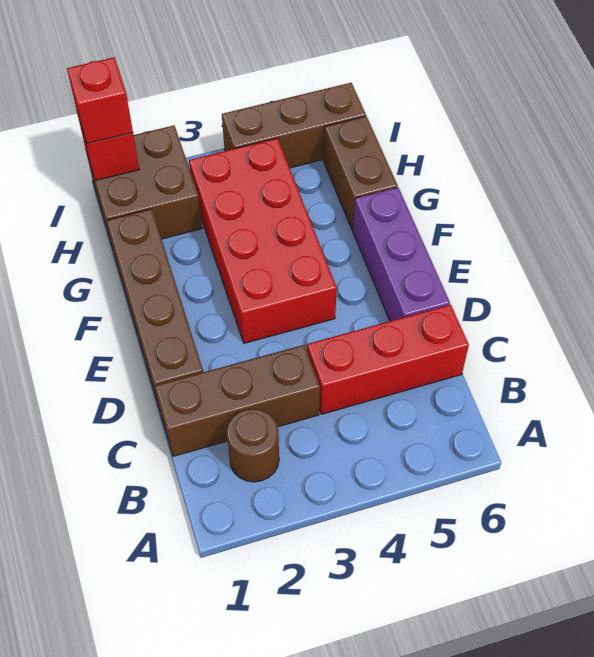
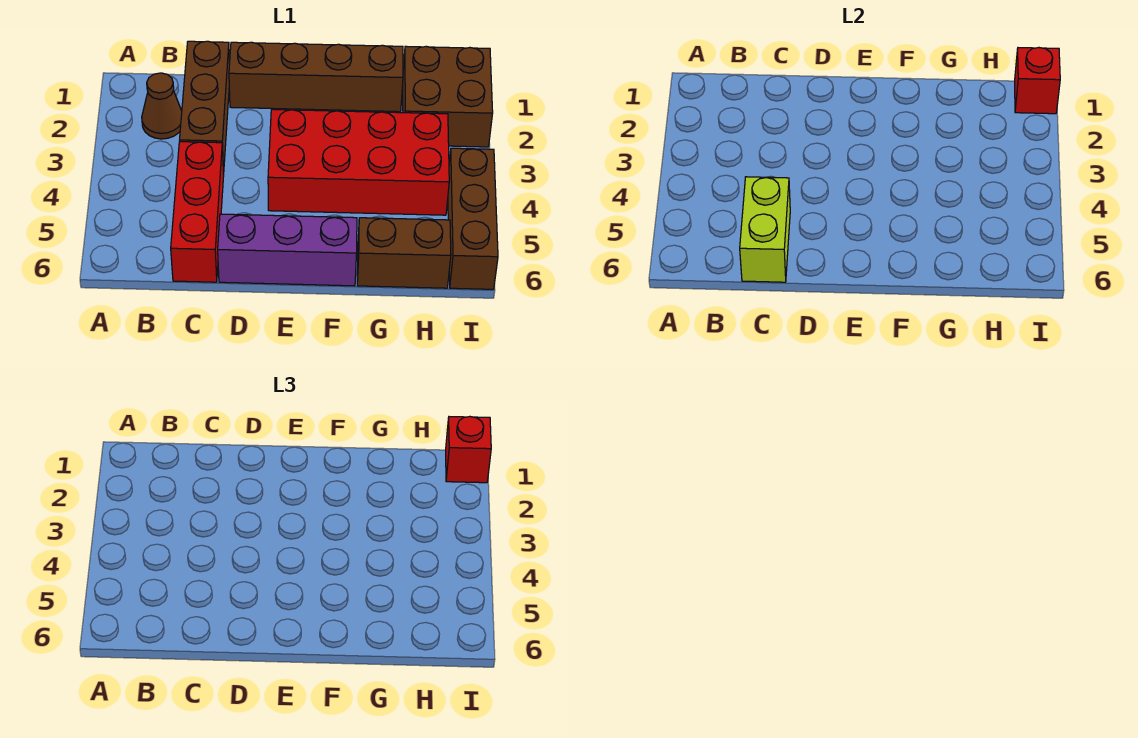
brown round brick B2 level 1 -> brown cone B2 level 1
none -> lime brick C5:C6 level 2

